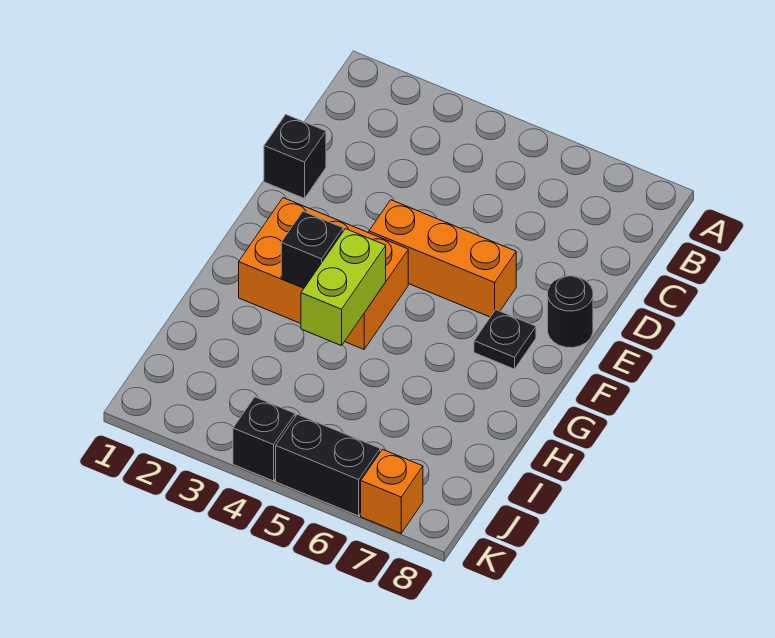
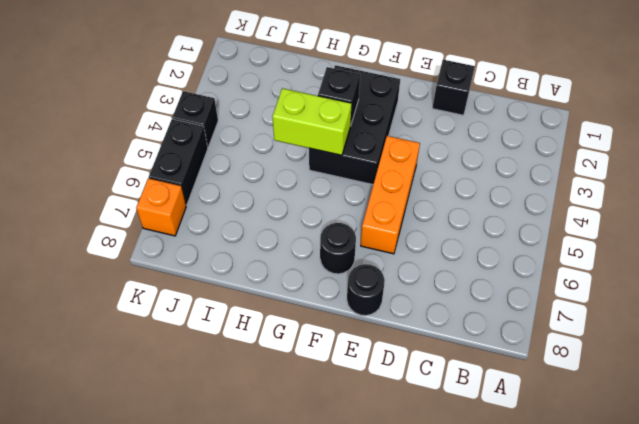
orange brick F2:G4 level 1 -> black brick F2:G4 level 1
black plate F7 level 1 -> black round brick F7 level 1

